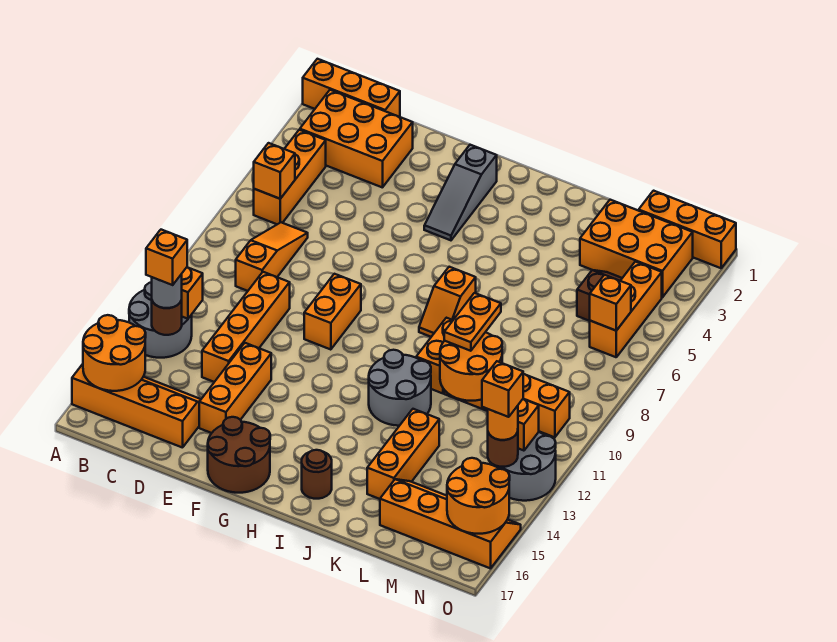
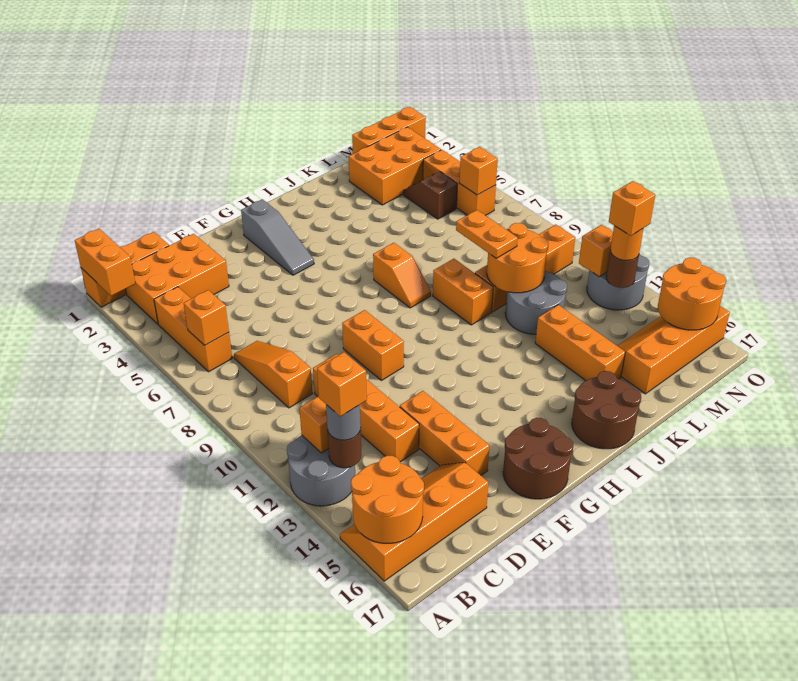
none -> orange brick A1:A2 level 2
grey round brick I11:J12 level 1 -> grey round brick K11:L12 level 1
brown round brick I16 level 1 -> brown round brick I16:J17 level 1

